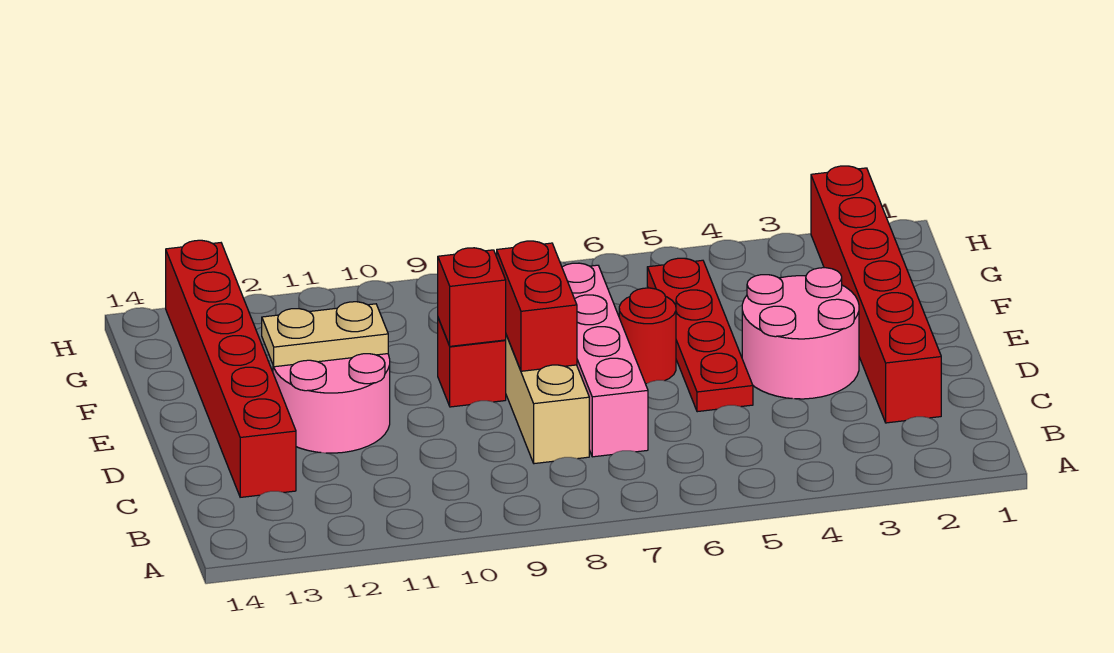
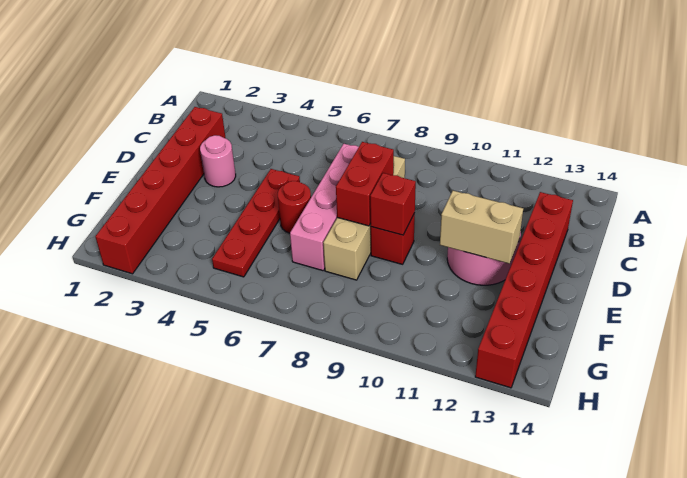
pink round brick D3:E4 level 1 -> pink round brick D3 level 1
tan plate E11:E12 level 2 -> tan brick E11:E12 level 2

